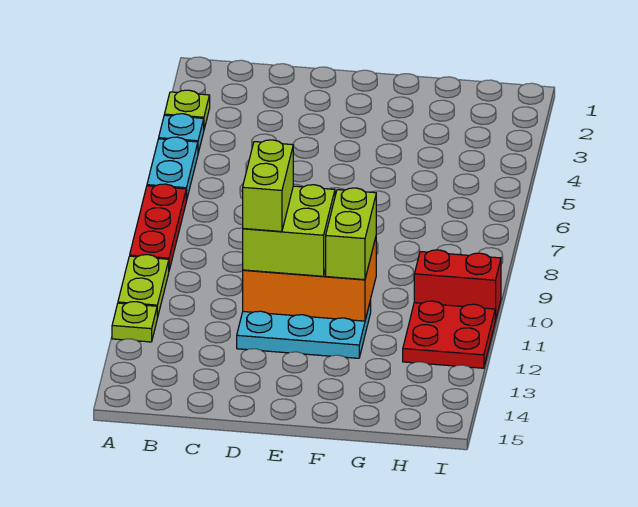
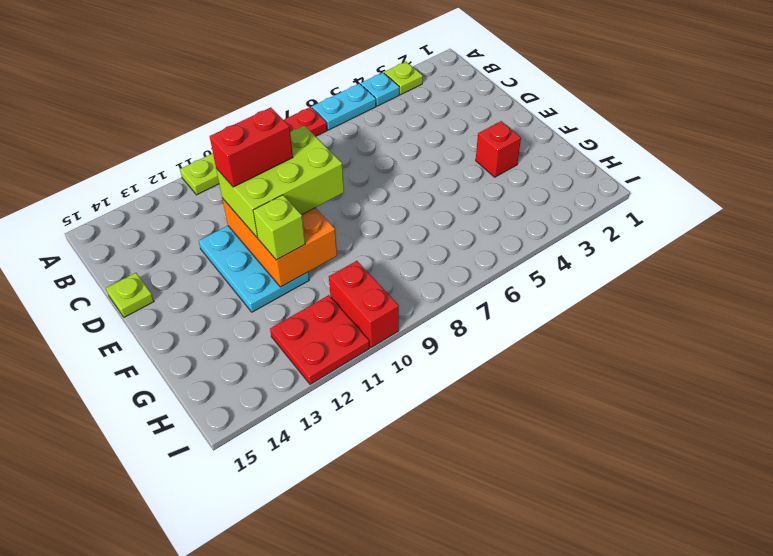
lime plate A12 level 1 -> lime plate D15 level 1
lime brick D10:E11 level 3 -> lime brick D9:E11 level 3
lime brick D10:D11 level 4 -> red brick D10:D11 level 4
none -> red brick F3 level 1
lime brick F10:F11 level 3 -> lime brick F11 level 3

